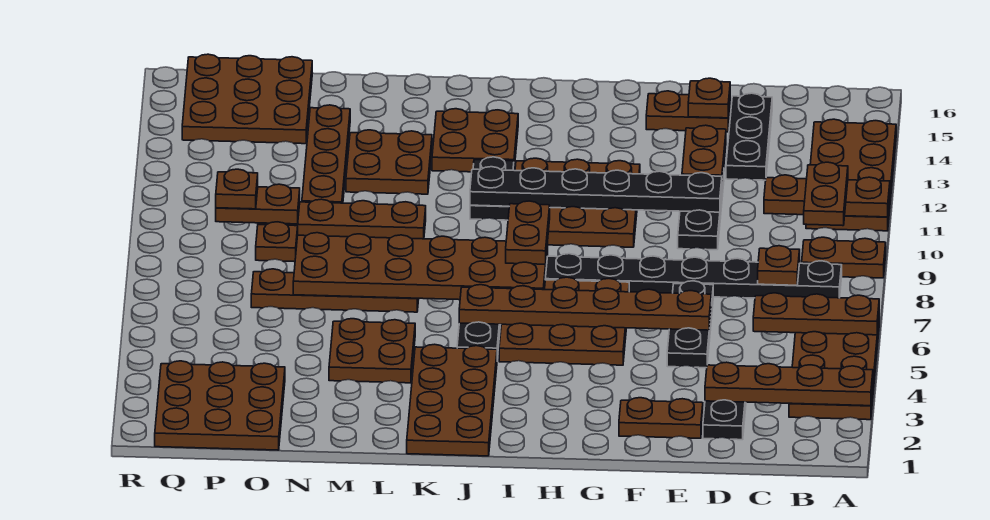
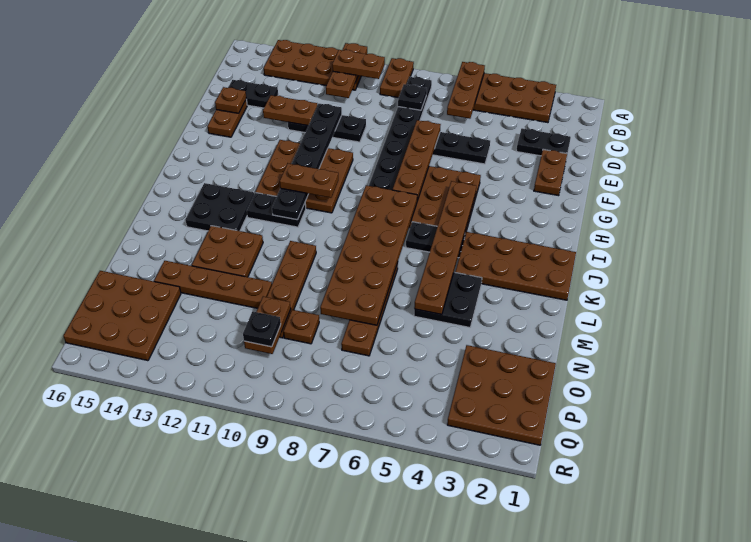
brown plate A3:D3 level 2 -> brown plate E7:H7 level 2
brown plate C8 level 2 -> black plate C8 level 2
black plate D13:D15 level 1 -> black plate D14:D15 level 1
brown plate E6:J6 level 2 -> brown plate H5:M5 level 2
brown plate I8:I9 level 3 -> brown plate I10:I11 level 3
brown plate J13:K14 level 1 -> black plate J13:K14 level 1
brown plate L4:M5 level 1 -> black plate L4:M5 level 1
brown plate P10 level 3 -> black plate P10 level 3

